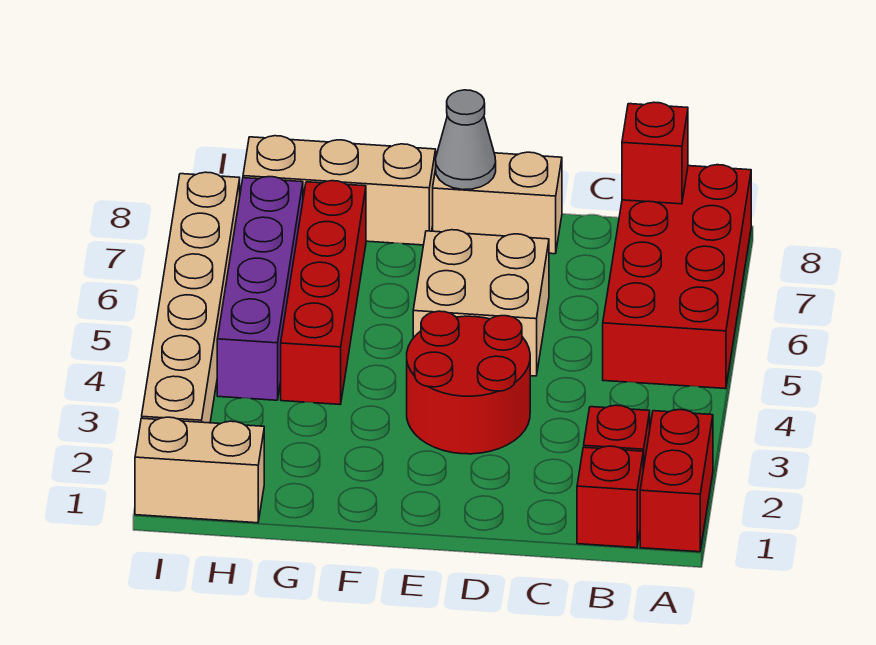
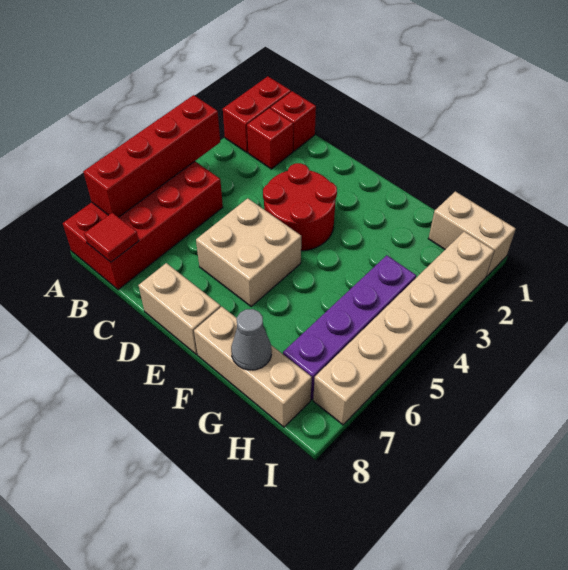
red brick B8 level 2 -> red tile B8 level 2
grey cone E8 level 2 -> grey cone G8 level 2
red brick G4:G7 level 1 -> red brick A4:A7 level 2

